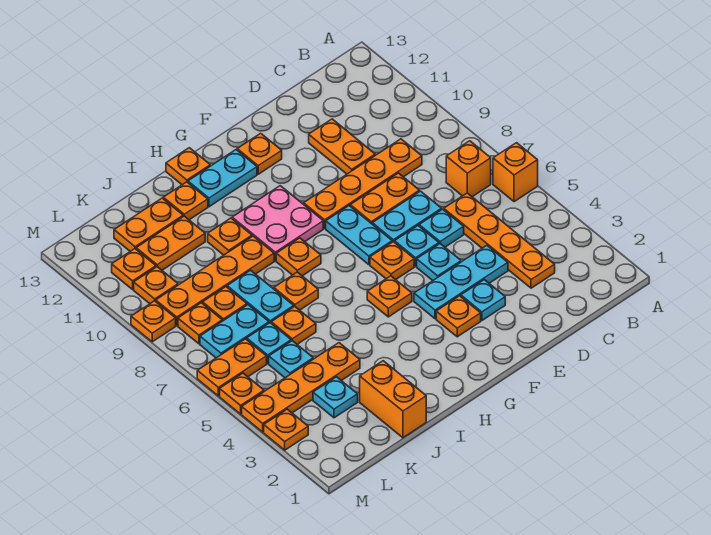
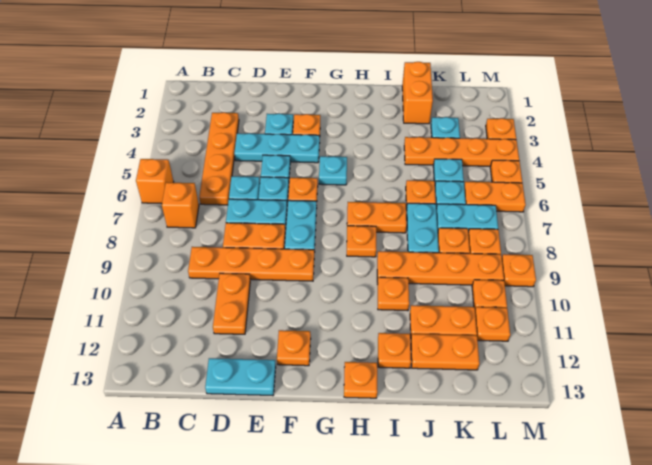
orange plate G5 level 1 -> cyan plate G5 level 1
pink plate G9:H10 level 1 -> none
cyan plate G12:H12 level 1 -> cyan plate D13:E13 level 1
orange plate I7 level 1 -> orange plate H7:I7 level 1

